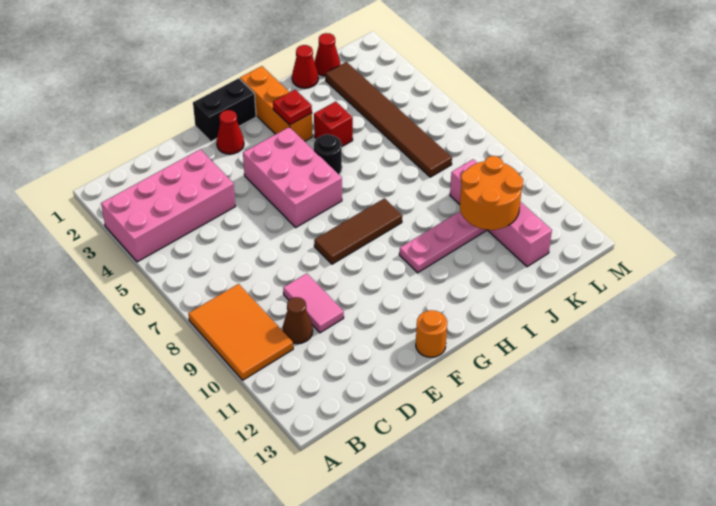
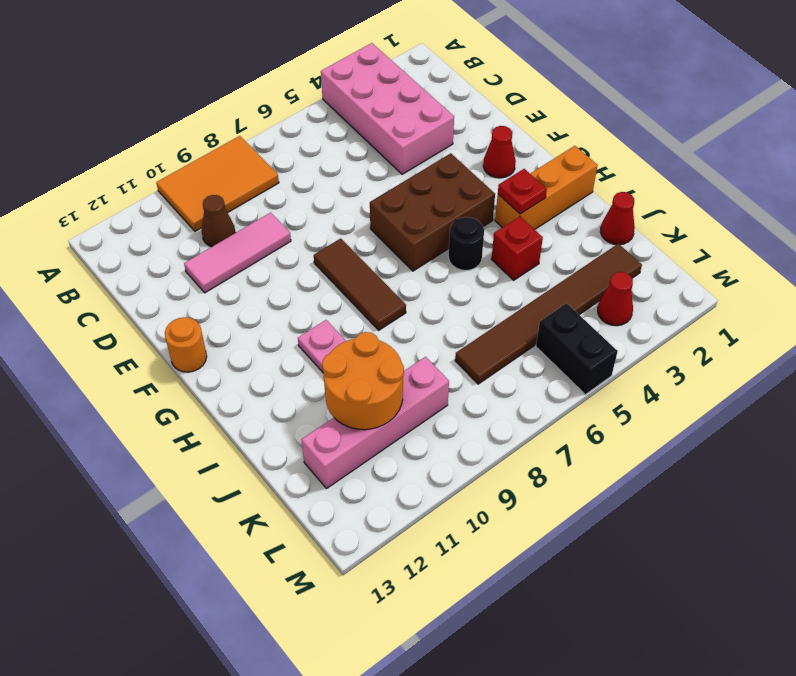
pink tile D9:D10 level 1 -> pink tile D9:D11 level 1
black brick F1:G1 level 1 -> black brick L5:M5 level 1
pink brick F4:G6 level 1 -> brown brick F4:G6 level 1
red cone K1 level 1 -> red cone L3 level 1

